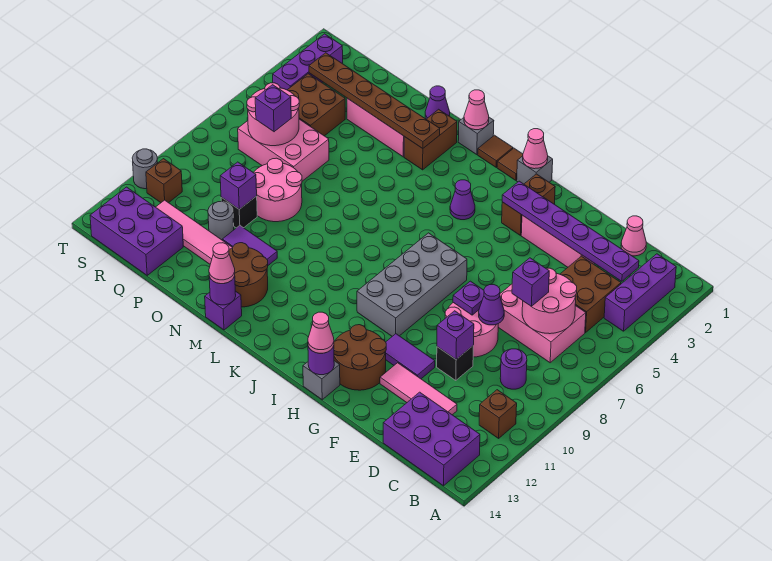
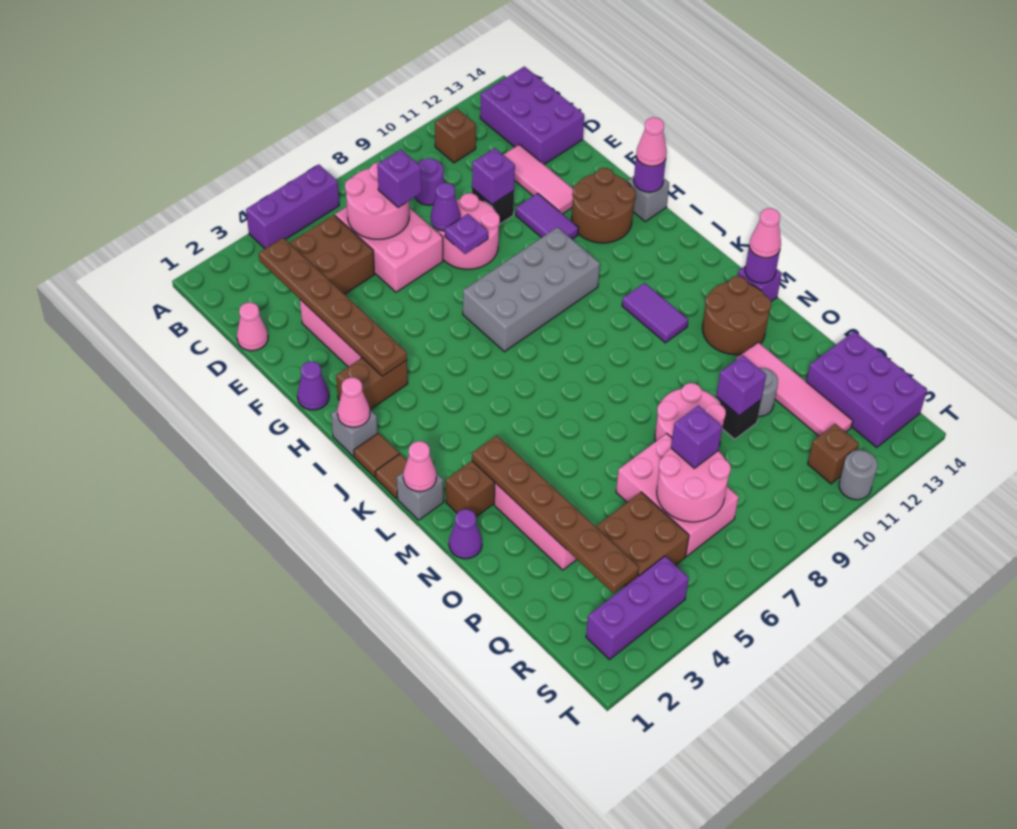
purple brick B2:B4 level 1 -> purple brick A4:A6 level 1
purple plate C3:H3 level 2 -> brown plate C3:H3 level 2
purple cone J4 level 1 -> purple cone G1 level 1
purple tile N11:O11 level 1 -> purple tile K11:L11 level 1

